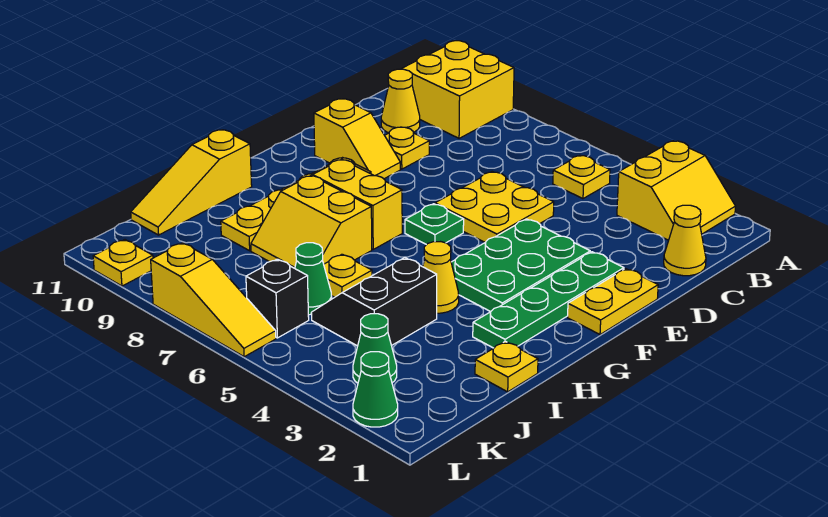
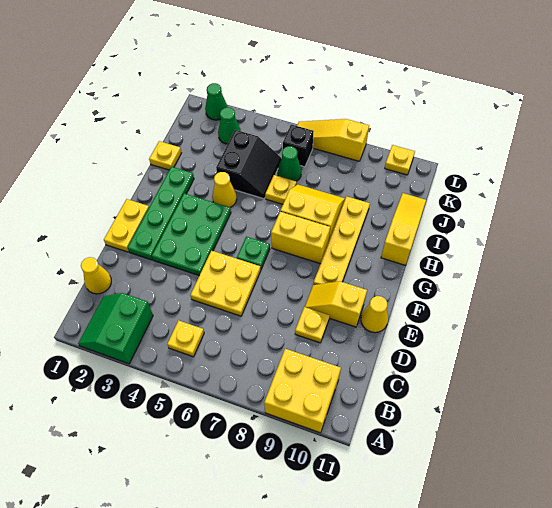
yellow slope A2:B3 level 1 top 3 -> green slope A2:B3 level 1 top 3
yellow cone C10 level 1 -> yellow cone E11 level 1

